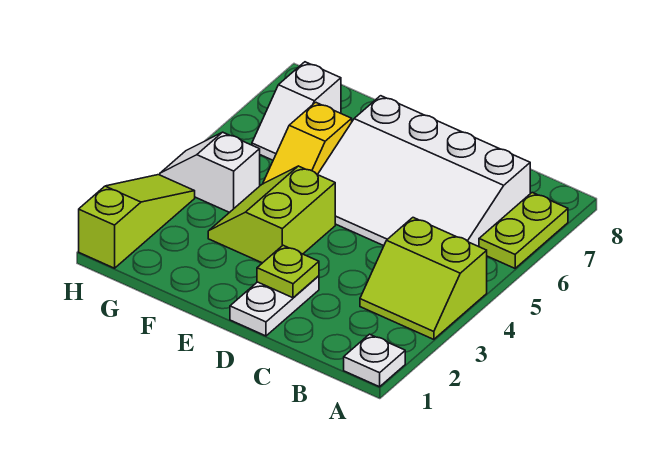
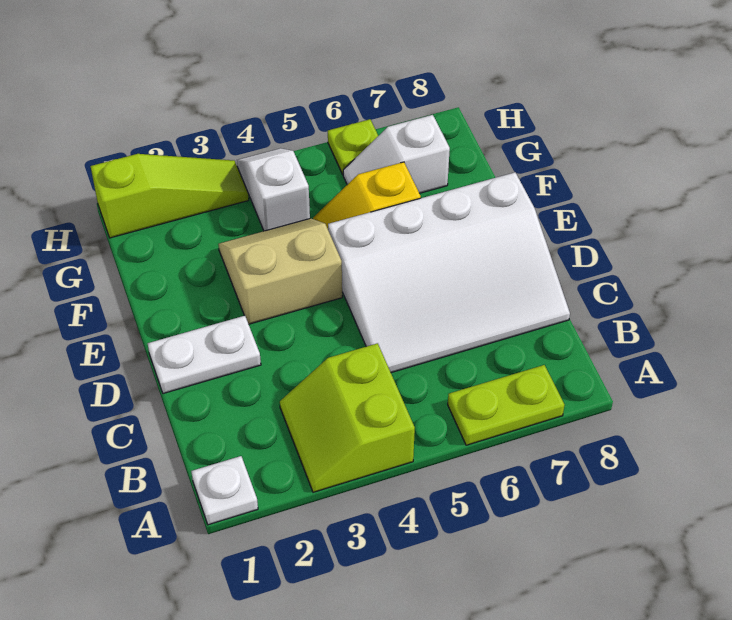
white slope B5:E7 level 1 top 7 -> white slope C5:E8 level 1 top E
lime plate D2 level 2 -> lime plate H6 level 1
lime slope E3:F4 level 1 top E -> tan slope E3:F4 level 1 top E

